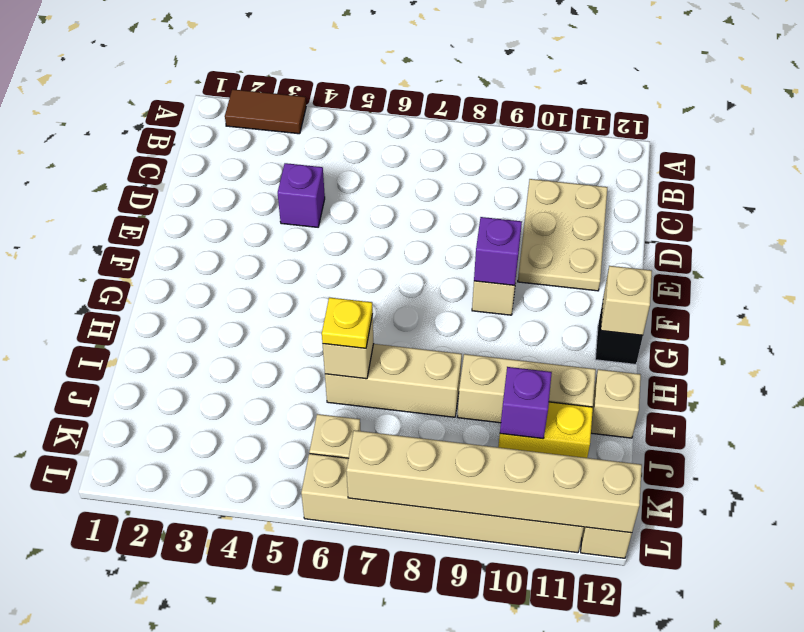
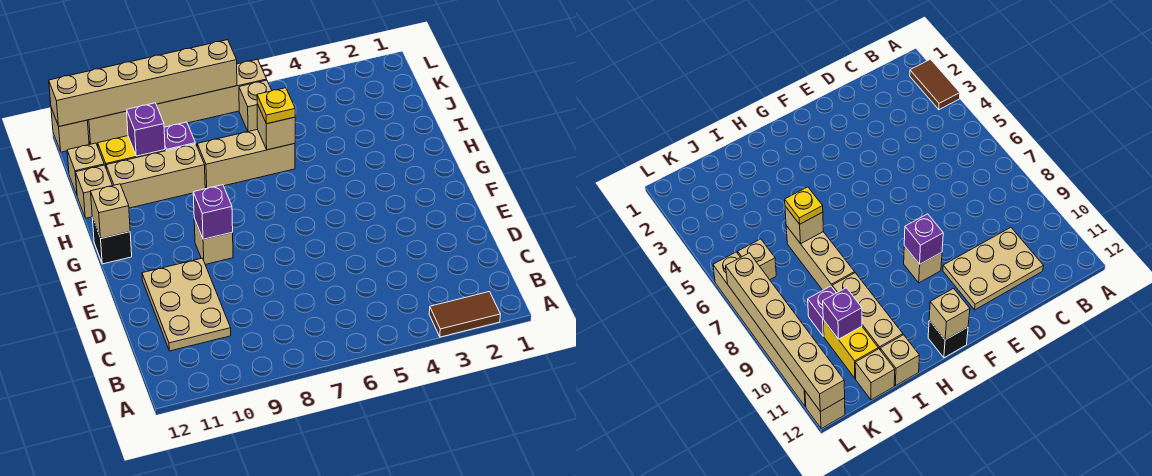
purple brick D4 level 1 -> purple brick J9 level 1
none -> tan brick J12 level 1

